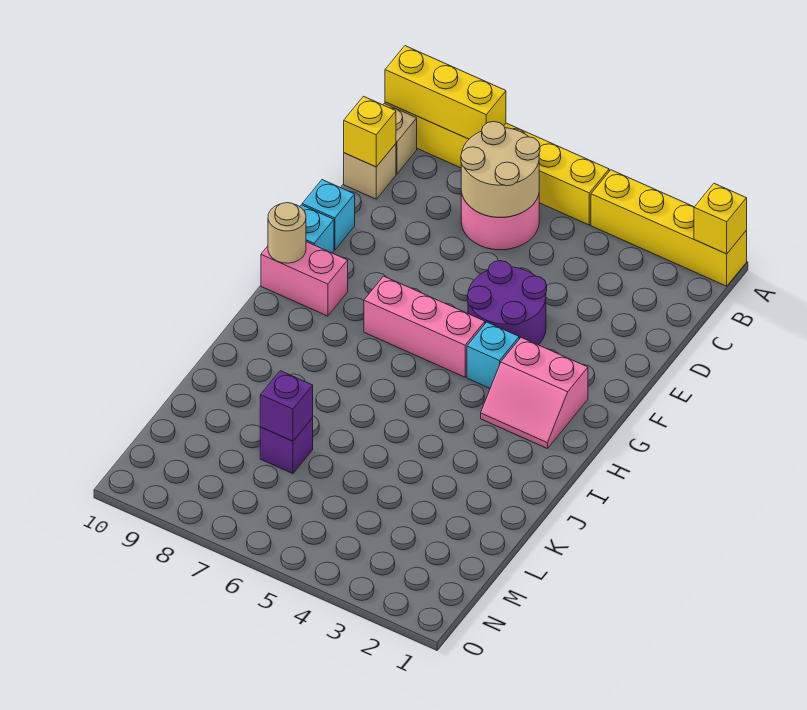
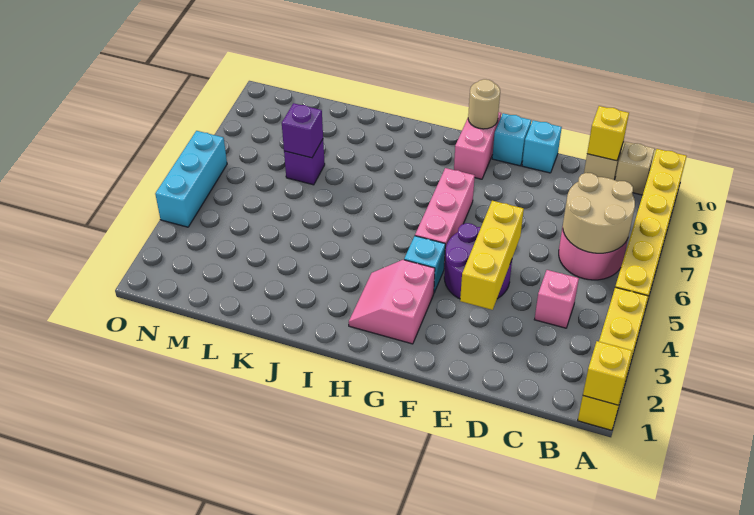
yellow brick A8:A10 level 2 -> yellow brick E3:E5 level 2
none -> pink brick C4 level 1
none -> cyan brick O4:O6 level 1

